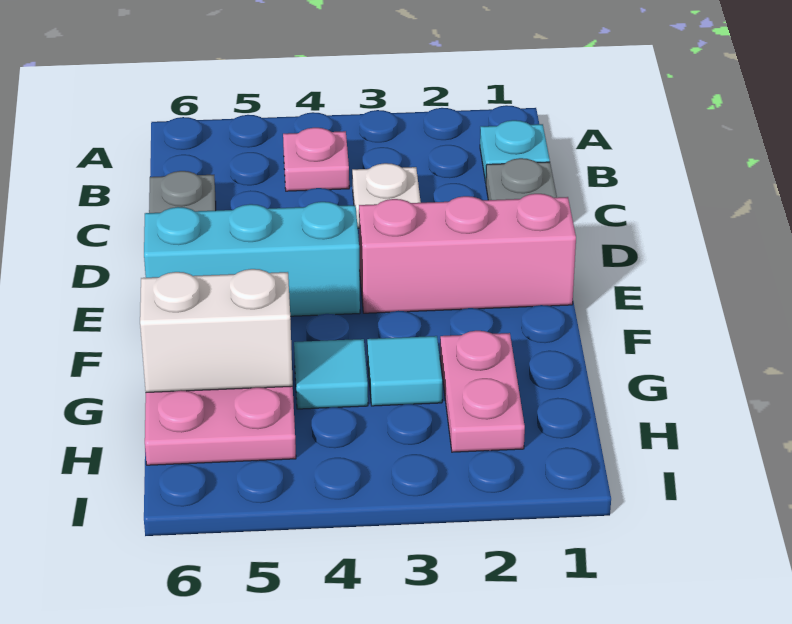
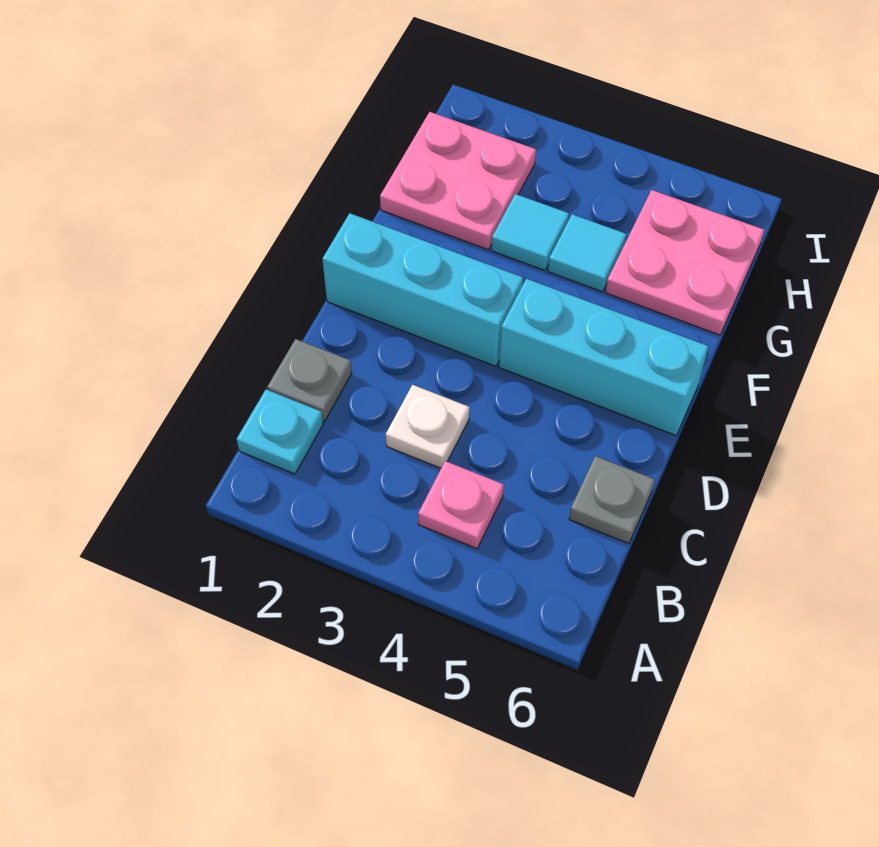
pink brick E1:E3 level 1 -> cyan brick E1:E3 level 1
pink plate G2:H2 level 1 -> pink plate G1:H2 level 1
white brick G5:G6 level 2 -> none

